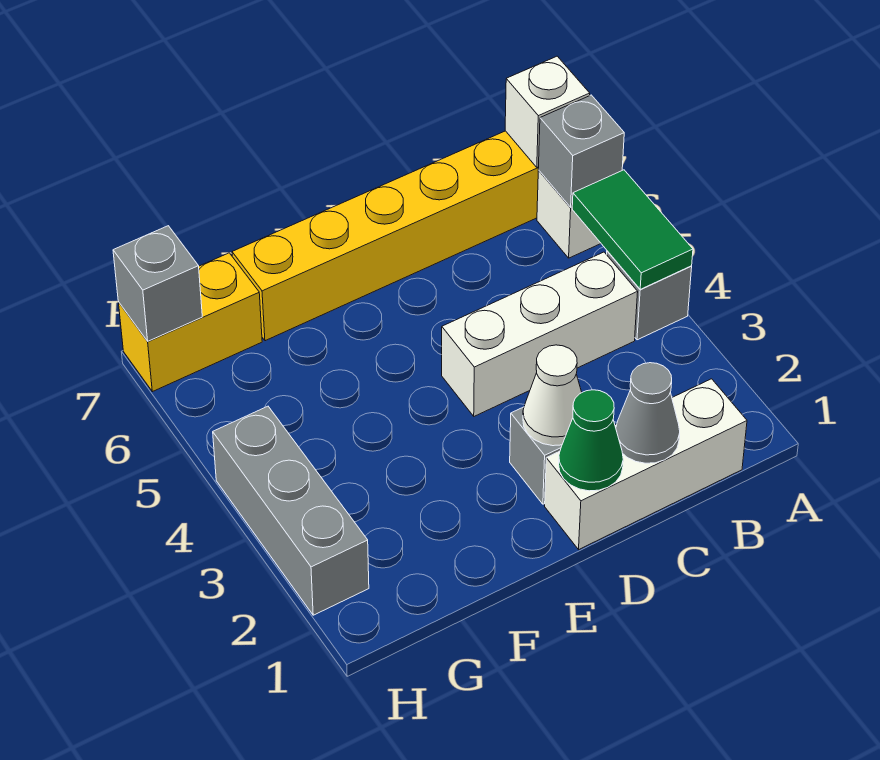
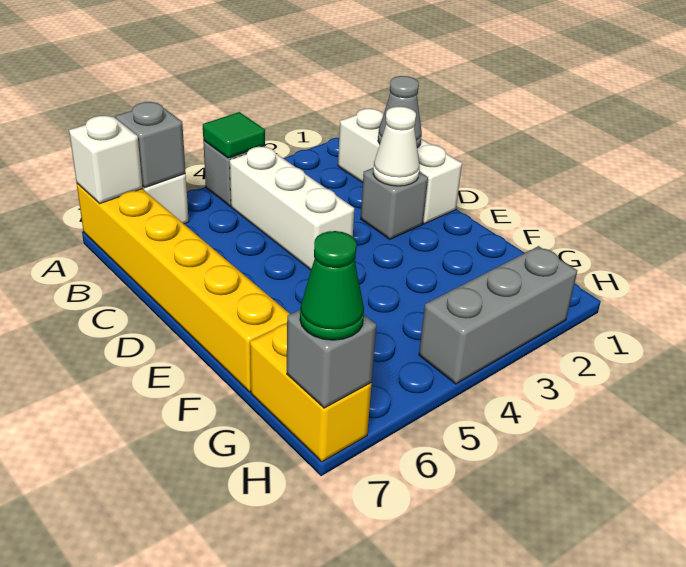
green tile A4:A5 level 2 -> green tile A4 level 2
green cone D1 level 2 -> green cone H7 level 3

